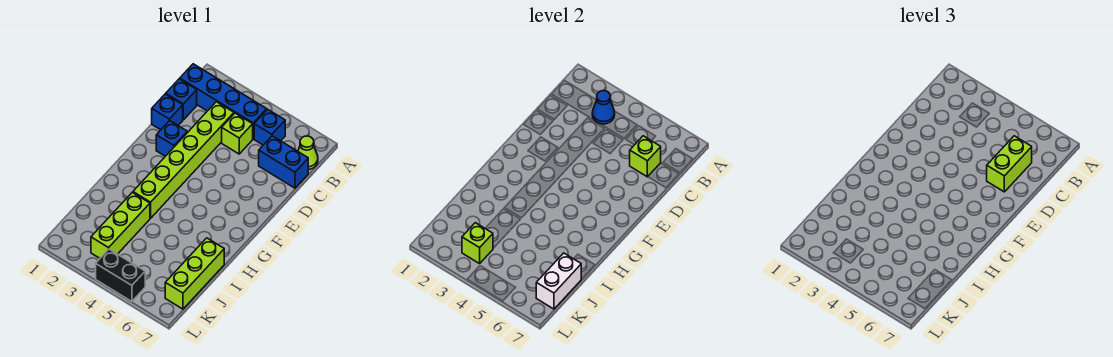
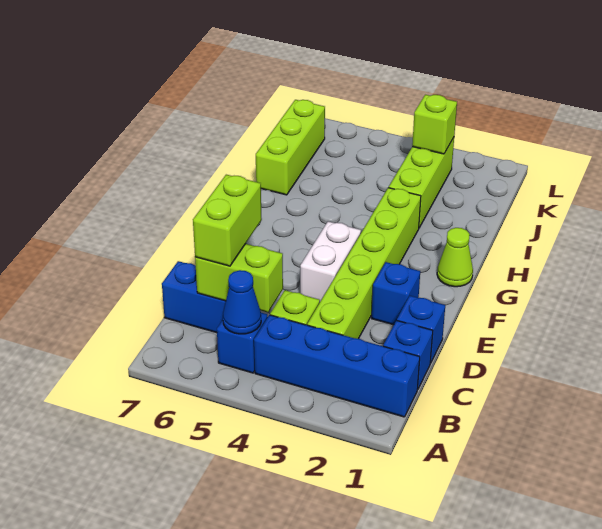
blue cone B3 level 2 -> blue cone B5 level 2
lime cone B7 level 1 -> lime cone G1 level 1
lime brick C6 level 2 -> lime brick C5:C6 level 2
white brick J7:K7 level 2 -> white brick E4:F4 level 1
black brick L4:L5 level 1 -> none

